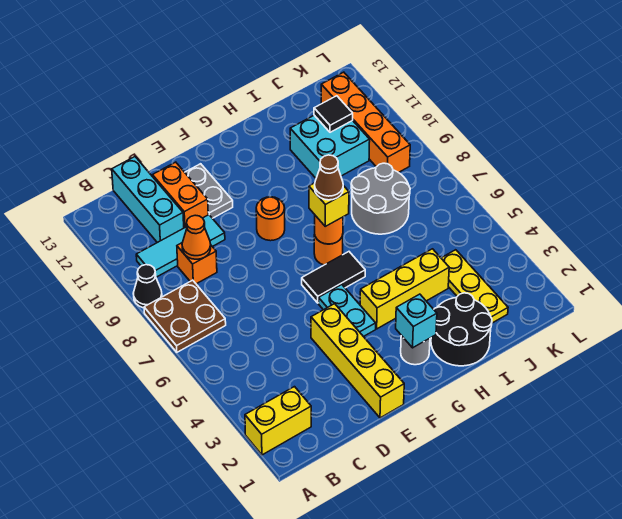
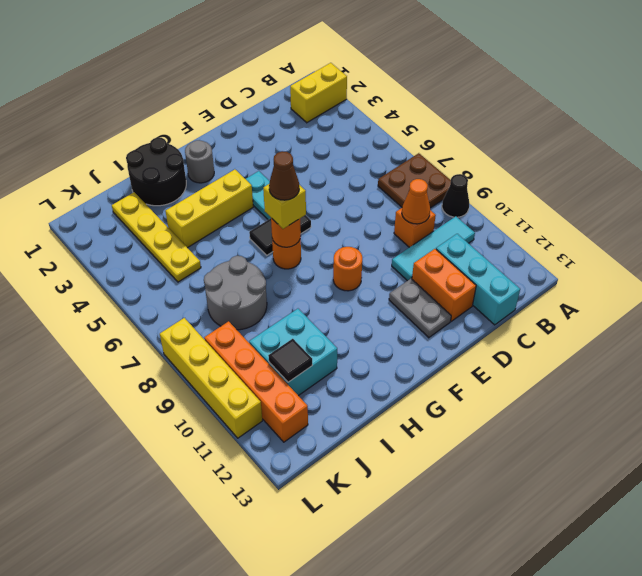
yellow brick E1:E4 level 1 -> yellow brick L8:L11 level 1
cyan brick G2 level 2 -> none
yellow plate J2:J4 level 1 -> yellow plate J2:J5 level 1

